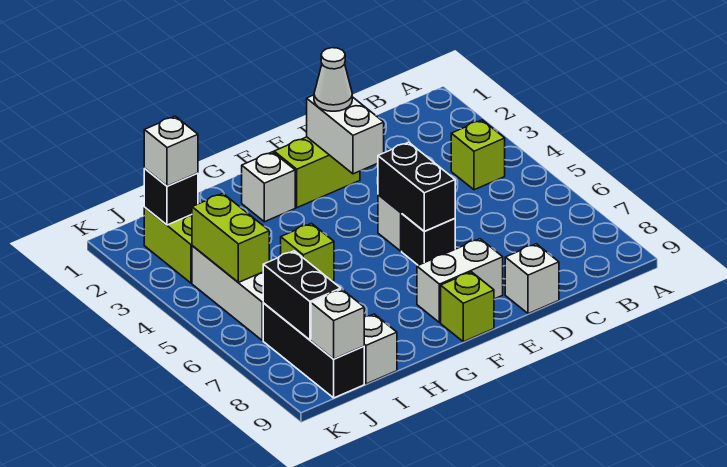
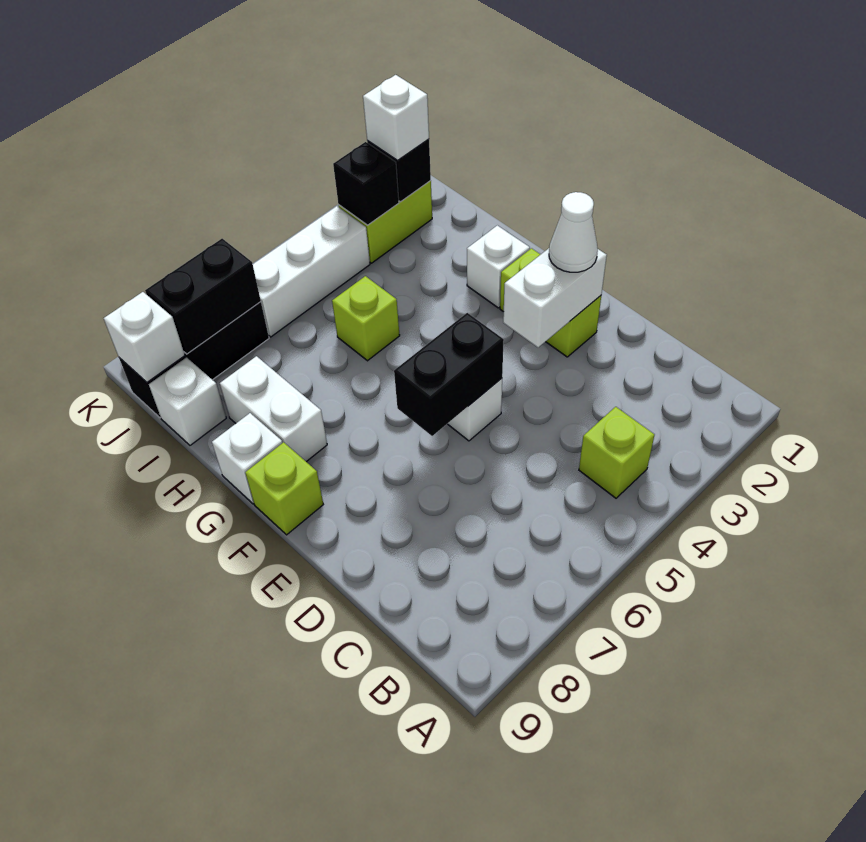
white brick D9 level 1 -> white brick G9 level 1
black brick E6 level 1 -> black brick J3 level 2
white brick E8:F8 level 1 -> white brick G8:H8 level 1
lime brick J4:J5 level 2 -> none

